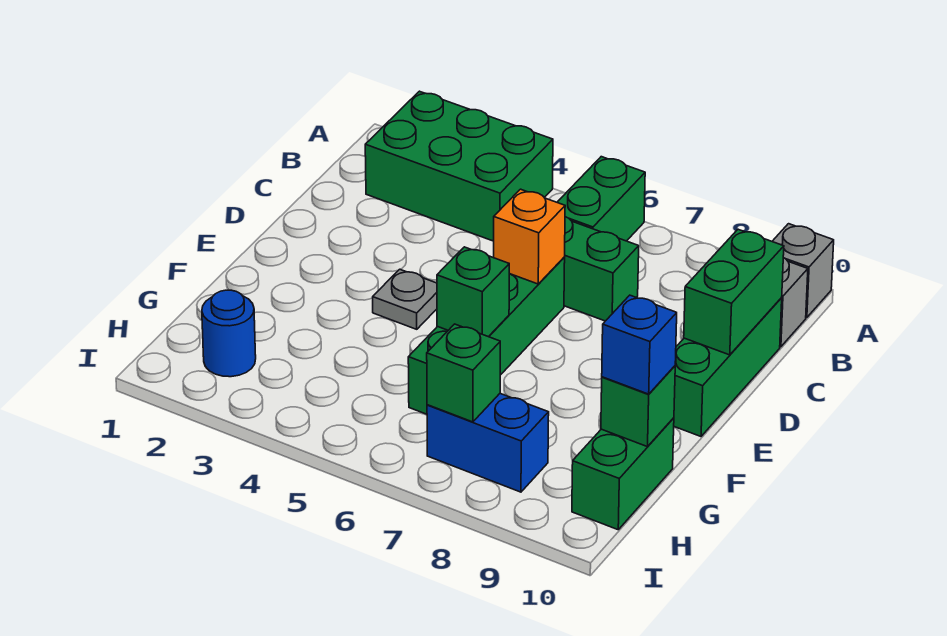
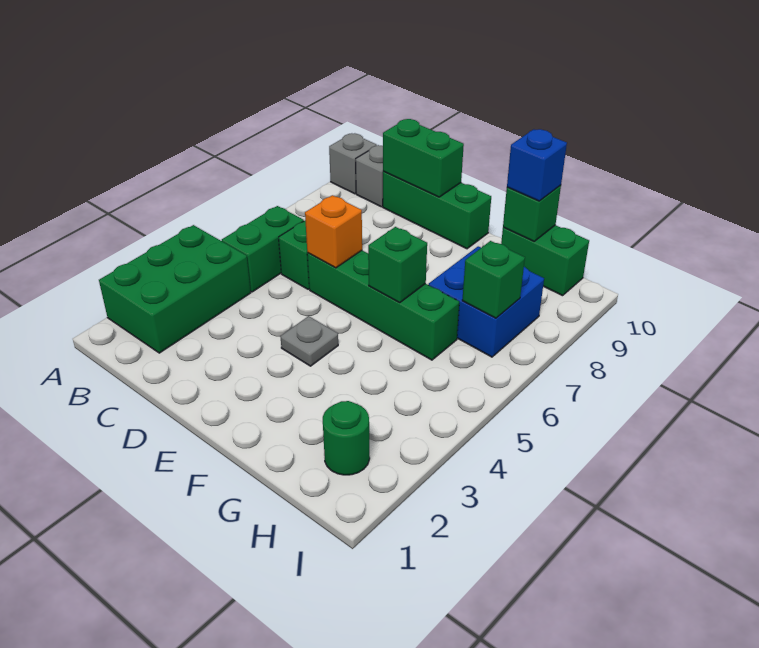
green brick A6:B6 level 1 -> green brick B5:B6 level 1
blue round brick H2 level 1 -> green round brick H2 level 1
blue brick H7:H8 level 1 -> blue brick G7:H8 level 1

